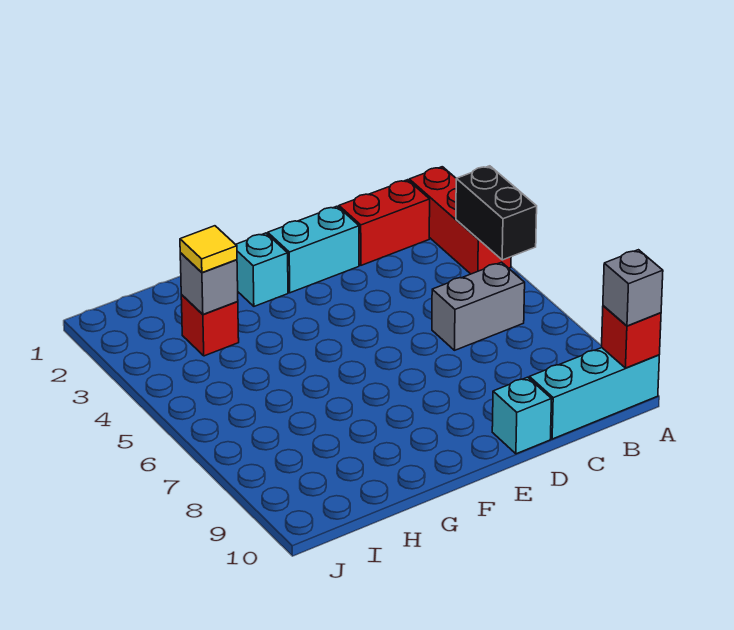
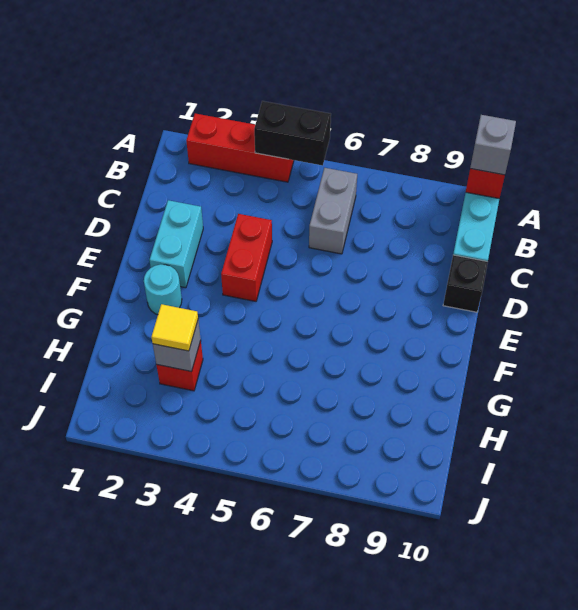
red brick B2:C2 level 1 -> red brick D4:E4 level 1
cyan brick D10 level 1 -> black brick D10 level 1
cyan brick F2 level 1 -> cyan round brick F2 level 1

